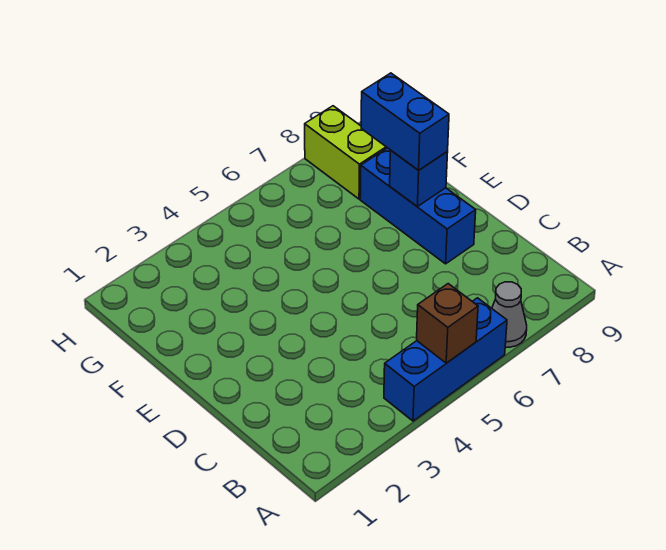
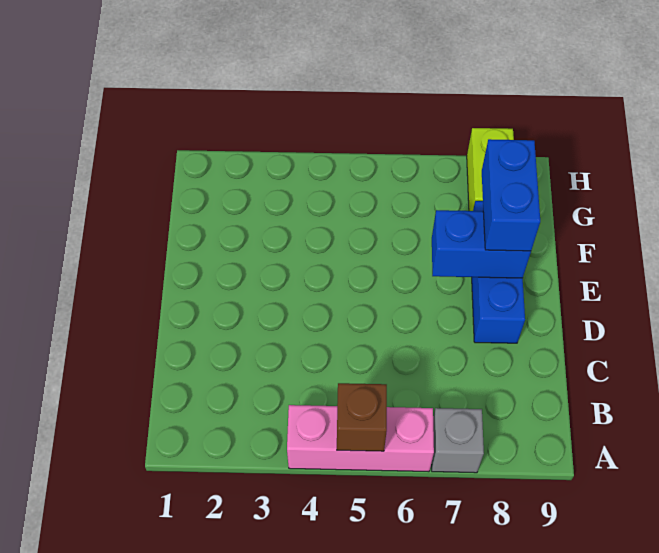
blue brick A4:A6 level 1 -> pink brick A4:A6 level 1
grey cone A7 level 1 -> grey brick A7 level 1
blue brick E8 level 2 -> blue brick E7:E8 level 2

